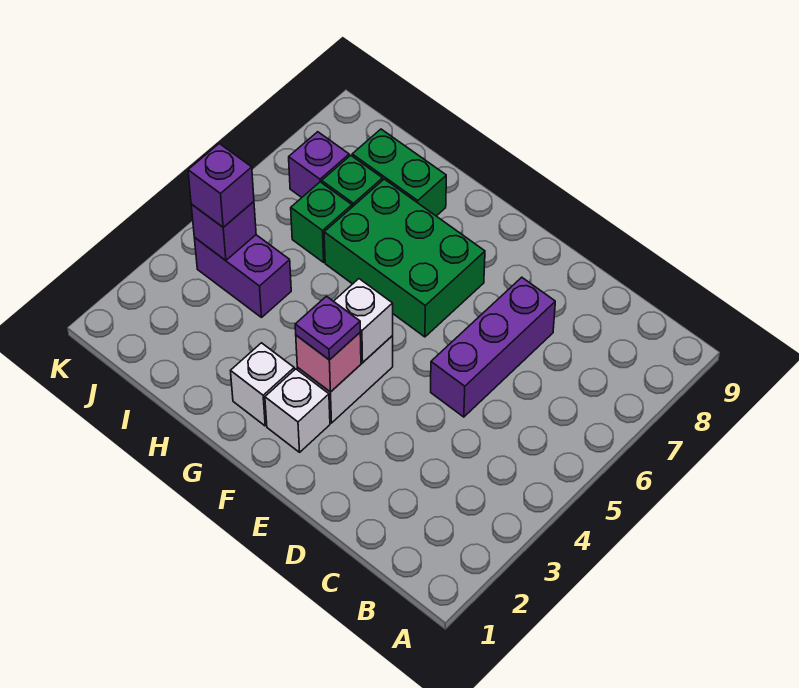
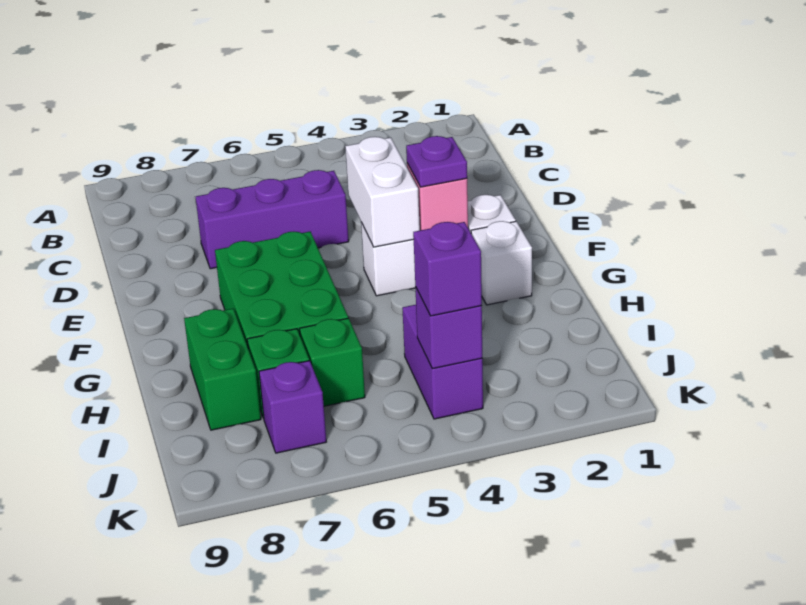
white brick F4 level 2 -> white brick E4:F4 level 2

